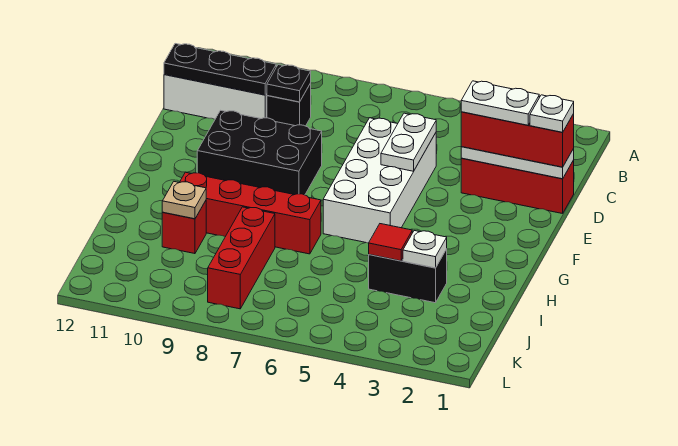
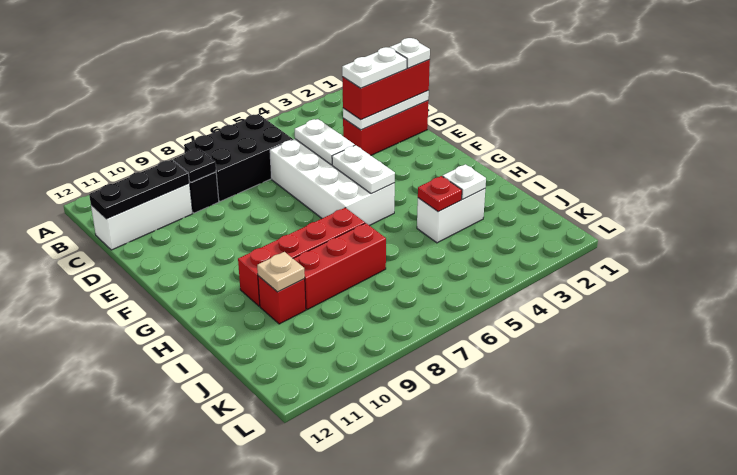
black brick E8:F10 level 1 -> black brick B6:C8 level 1
none -> white plate F5:G5 level 2
black brick I3:I4 level 1 -> white brick I3:I4 level 1
red tile I4 level 2 -> red plate I4 level 2
red brick I8:K8 level 1 -> red brick I7:I9 level 1

